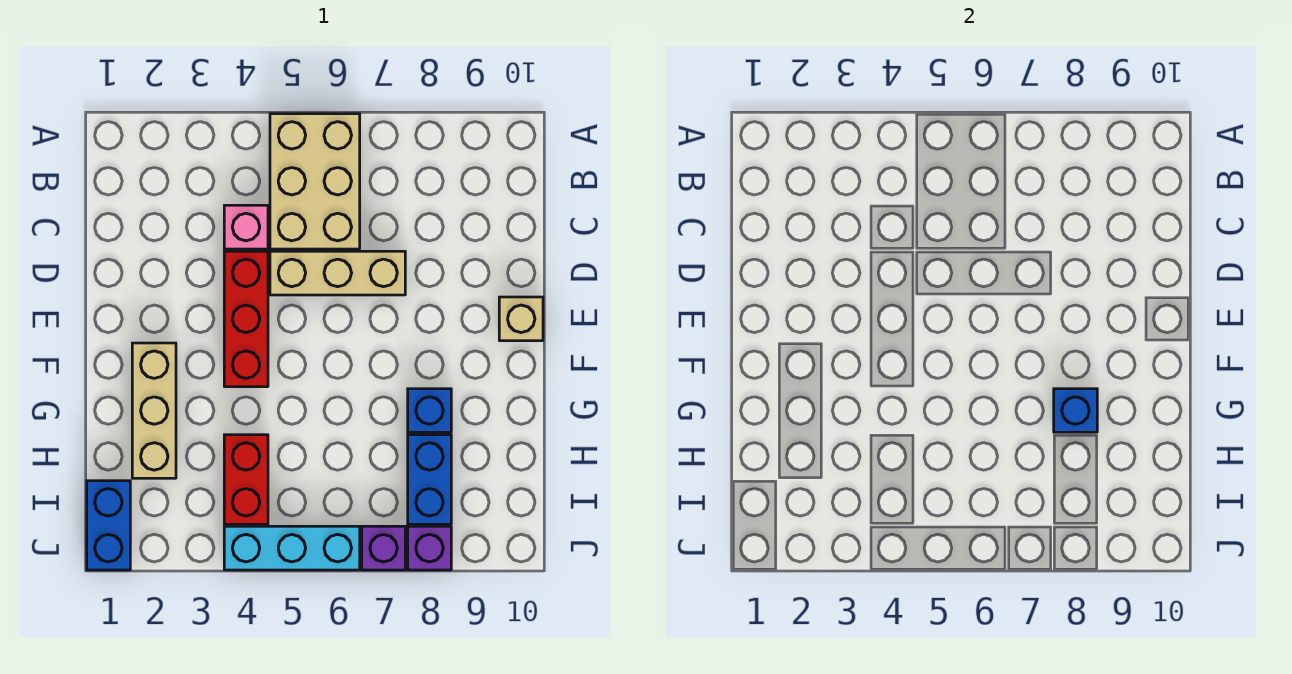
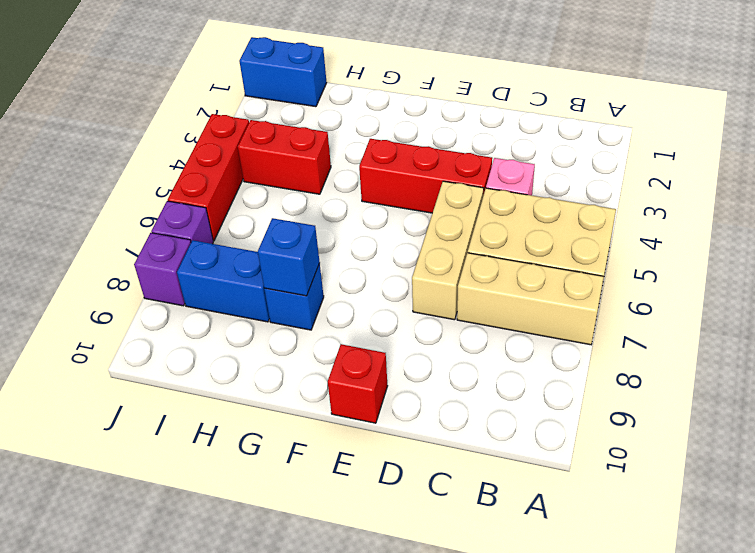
tan brick E10 level 1 -> red brick E10 level 1
tan brick F2:H2 level 1 -> tan brick A7:C7 level 1
cyan brick J4:J6 level 1 -> red brick J4:J6 level 1

